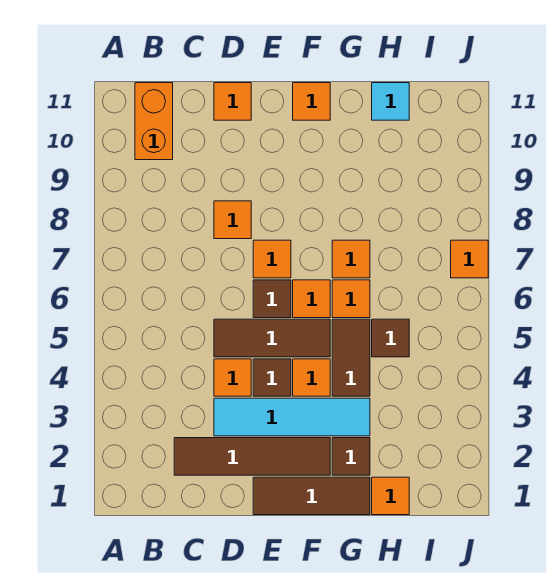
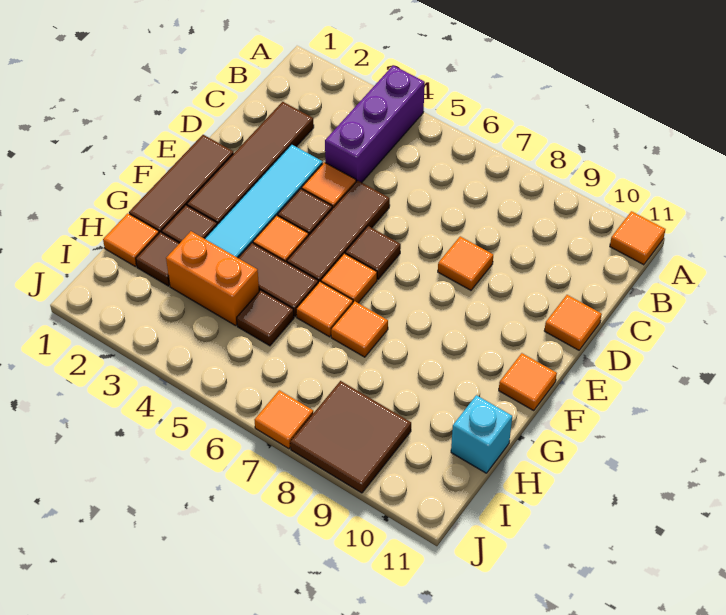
none -> purple brick A4:C4 level 1
orange brick B10:B11 level 1 -> orange brick H3:H4 level 1
orange tile E7 level 1 -> orange tile A11 level 1
none -> brown tile H2 level 1
cyan tile H11 level 1 -> cyan brick H11 level 1
none -> brown tile I8:J9 level 1

